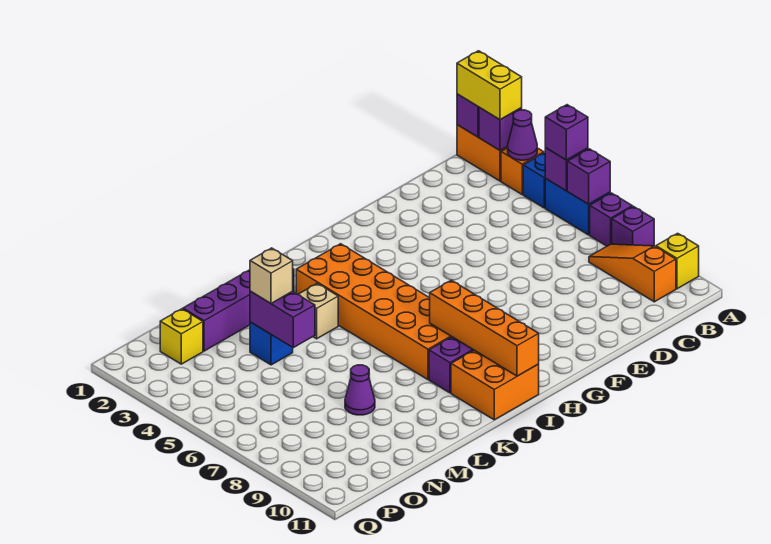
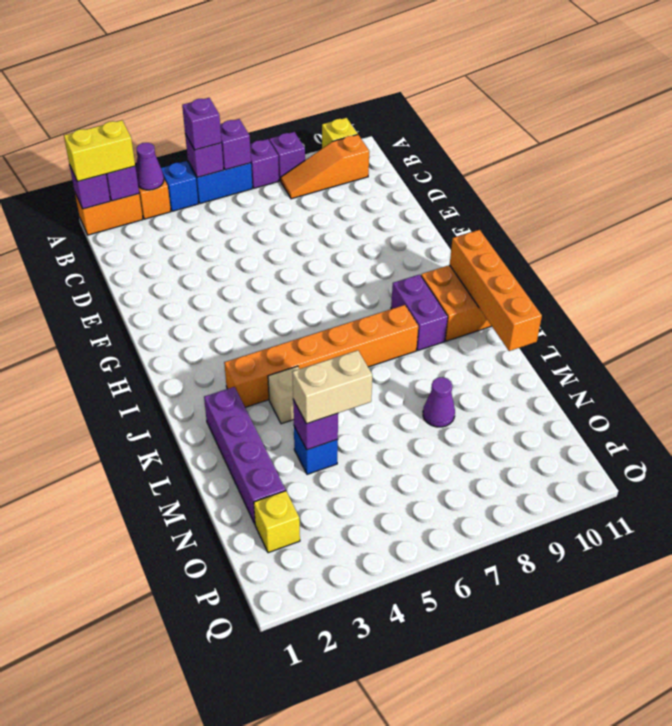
orange brick I3:J8 level 1 -> orange brick J3:J8 level 1
orange brick I8:I11 level 2 -> orange brick I11:L11 level 2
purple brick M4:M5 level 2 -> purple brick M4 level 2
tan brick M4 level 3 -> tan brick M4:M5 level 3

